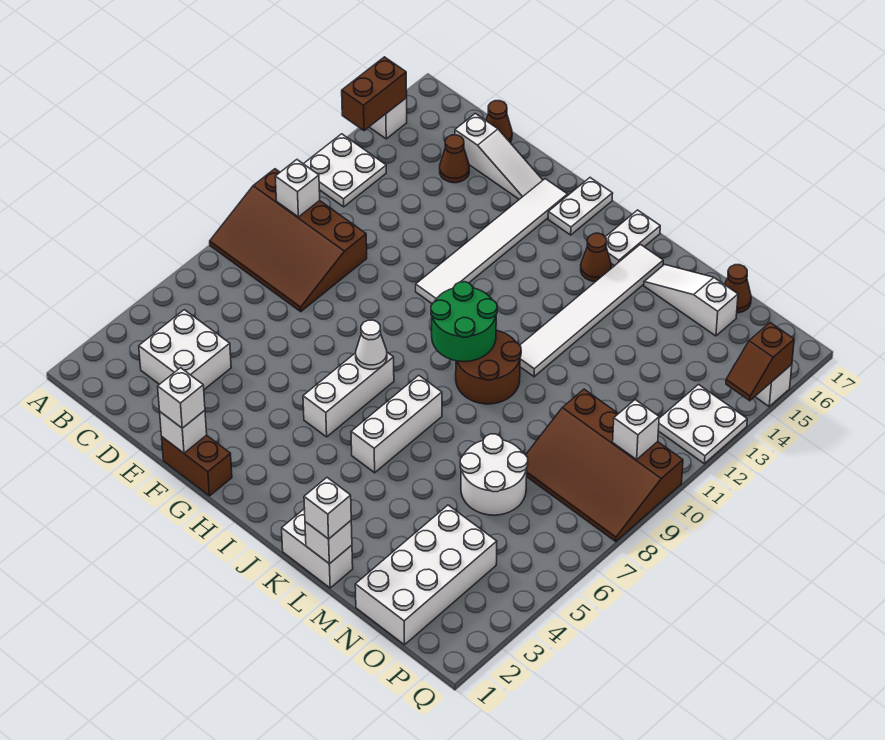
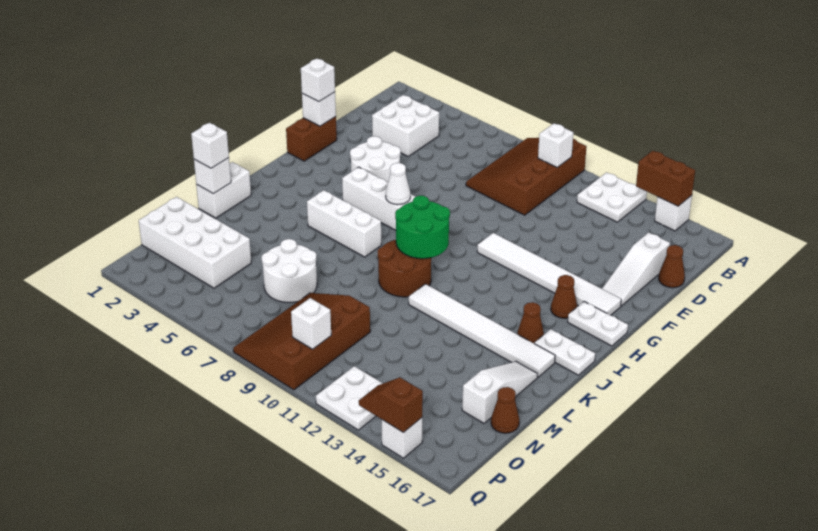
brown cone D15 level 1 -> brown cone H15 level 1
none -> white round brick F4:G5 level 1

